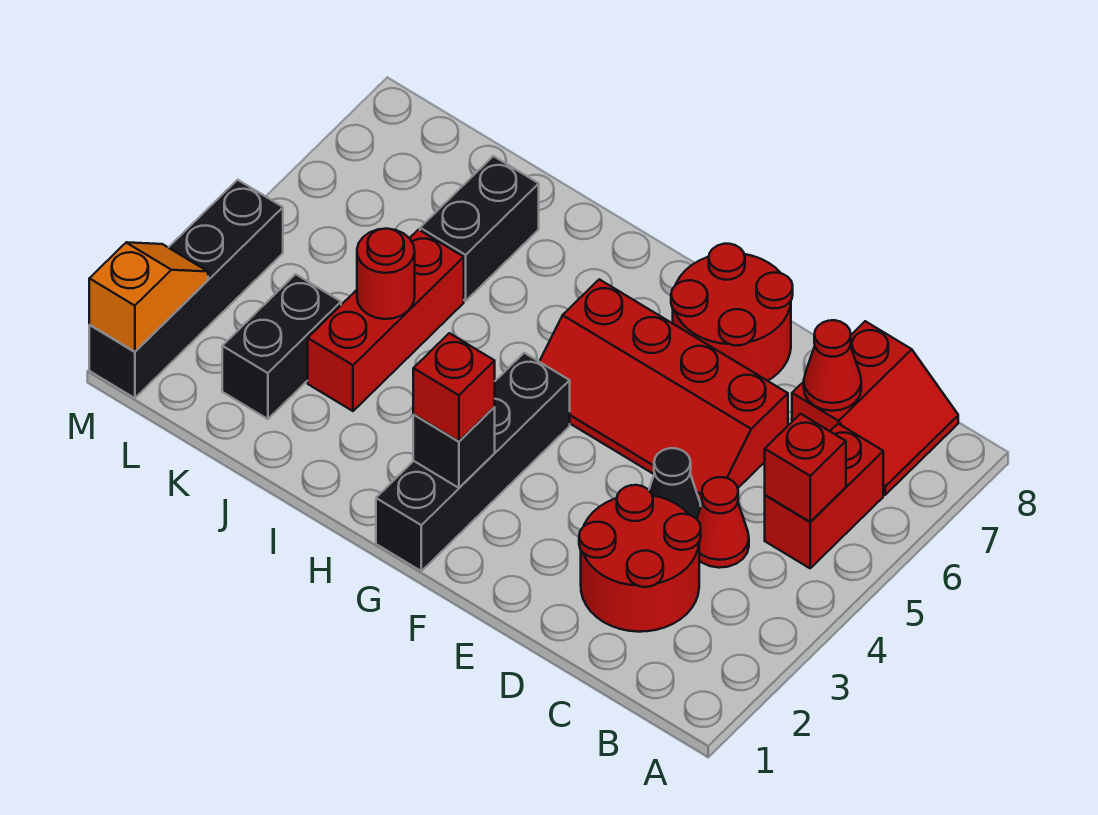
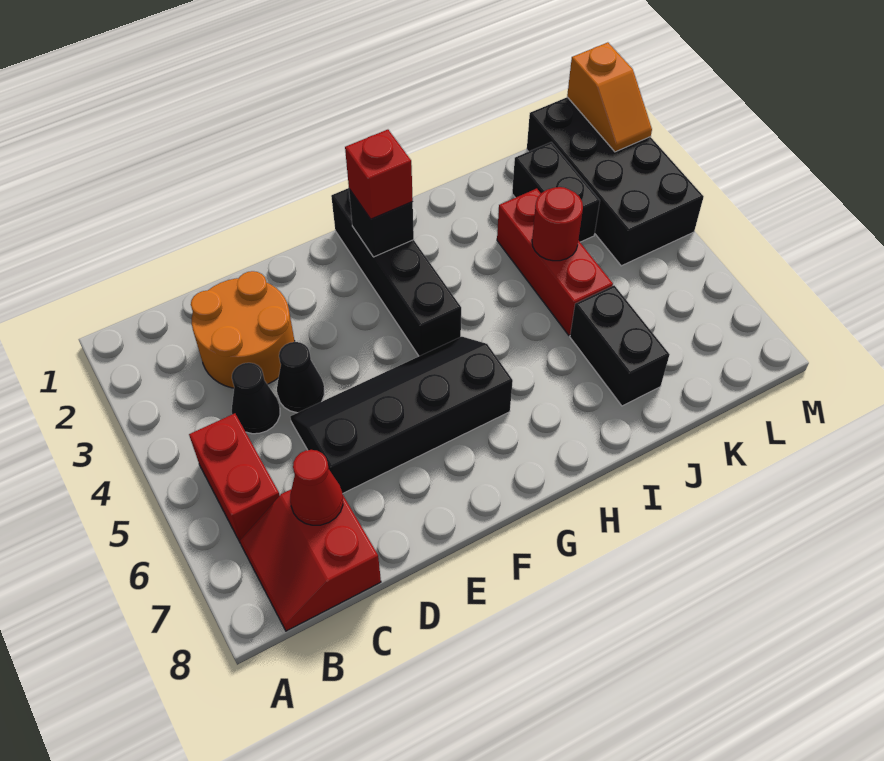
red brick B5 level 2 -> none
red round brick C2:D3 level 1 -> orange round brick C2:D3 level 1
red cone C4 level 1 -> black cone C4 level 1
red slope D5:G6 level 1 top 6 -> black slope D5:G6 level 1 top 6
red round brick E7:F8 level 1 -> none
black brick M1:M4 level 1 -> black brick L1:M4 level 1

